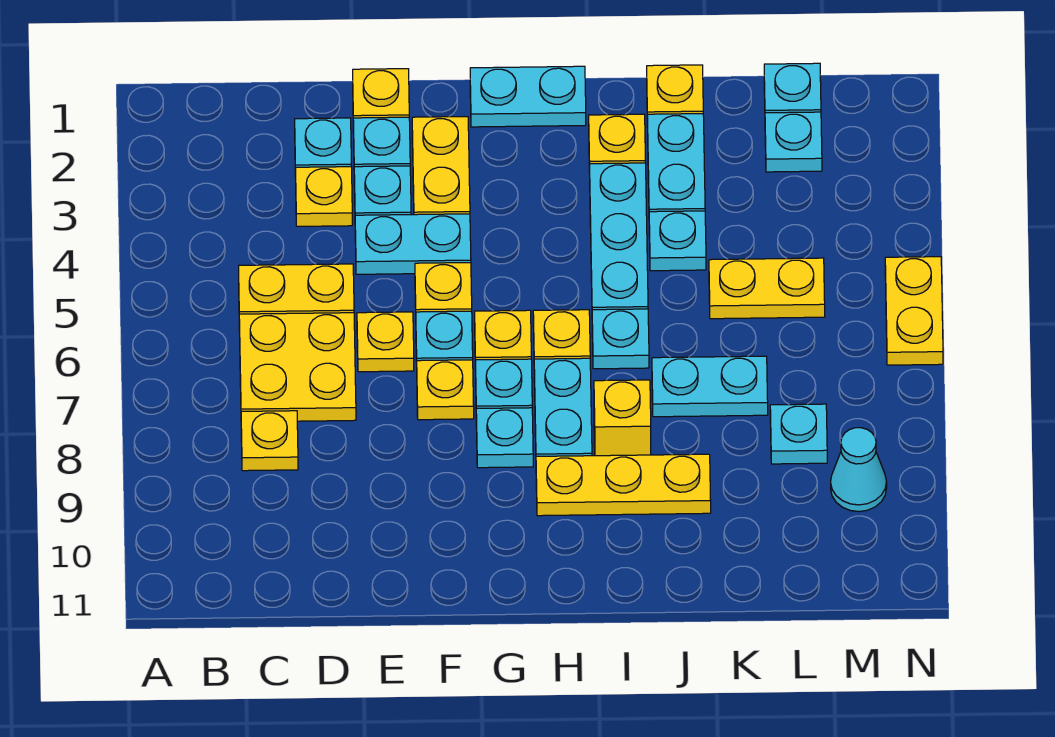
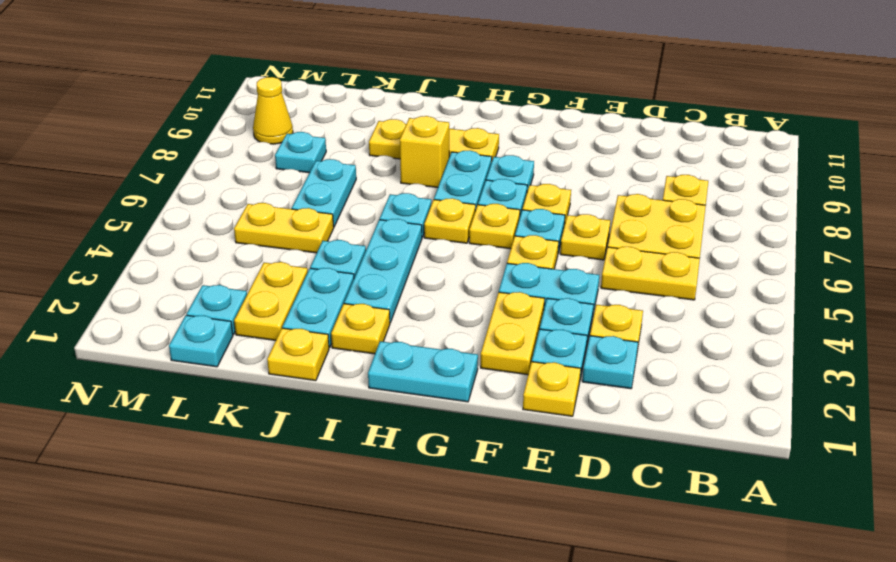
cyan plate J7:K7 level 1 -> cyan plate K6:K7 level 1
cyan cone M9 level 1 -> yellow cone M9 level 1
yellow plate N5:N6 level 1 -> yellow plate K2:K3 level 1

